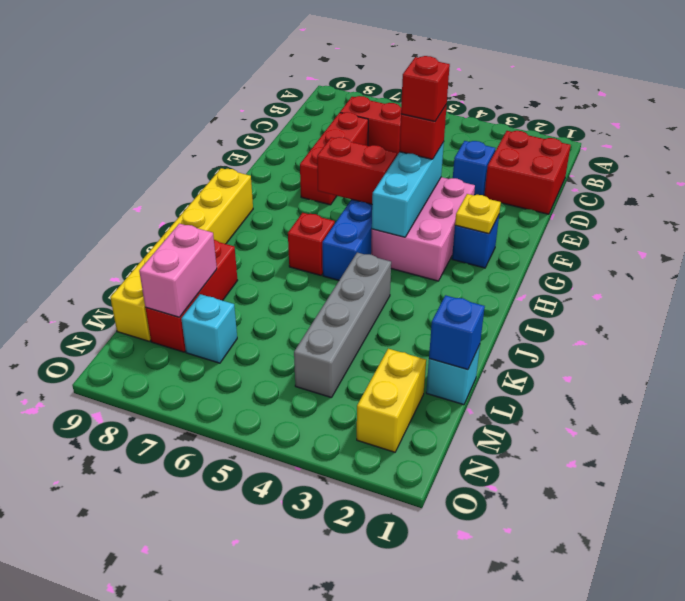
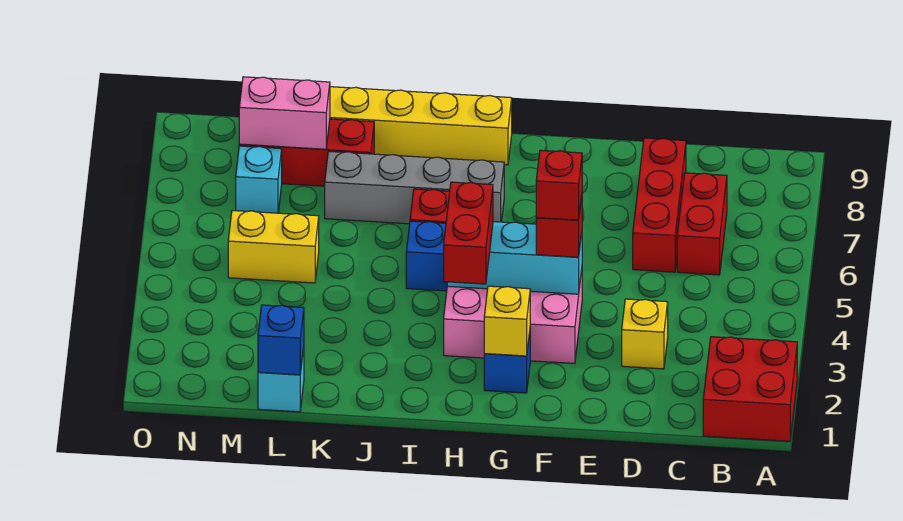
red brick C1:D2 level 1 -> red brick A1:B2 level 1
blue brick D3 level 1 -> yellow brick D3 level 1
red brick D7:F7 level 1 -> red brick D6:D8 level 1
yellow plate G2 level 2 -> yellow brick G2 level 2
red brick G5:G6 level 2 -> red brick H3:H4 level 3
grey brick J4:M4 level 1 -> grey brick H7:K7 level 1
yellow brick M2:N2 level 1 -> yellow brick L5:M5 level 1

